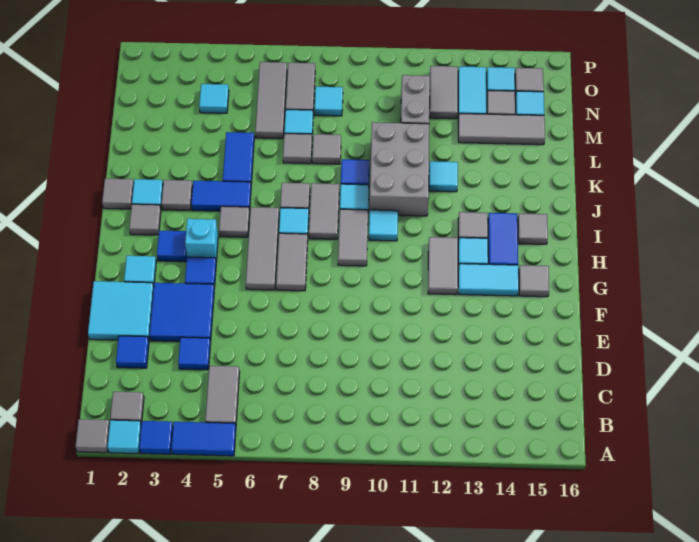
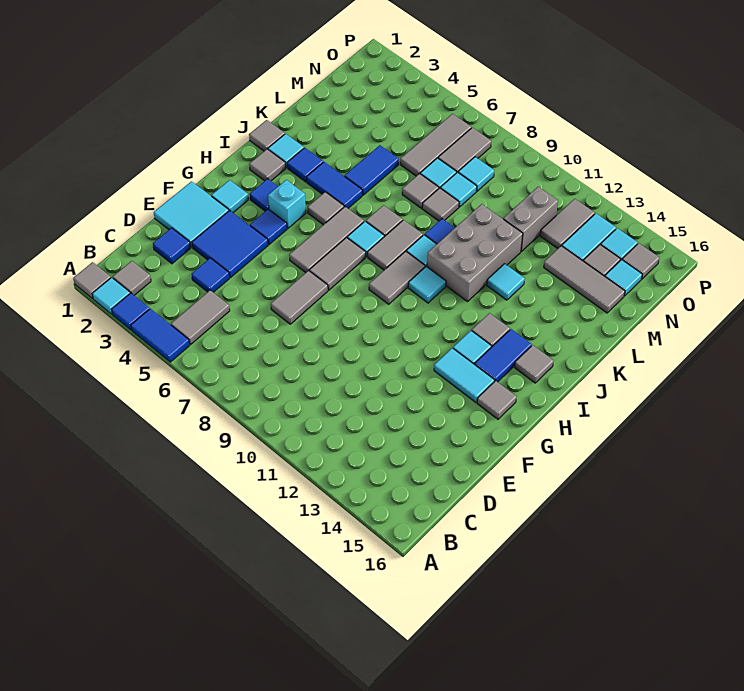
grey tile G12:H12 level 1 -> grey tile E7:F7 level 1
grey tile J3 level 1 -> blue tile J3 level 1
cyan tile N4 level 1 -> cyan tile M8 level 1

